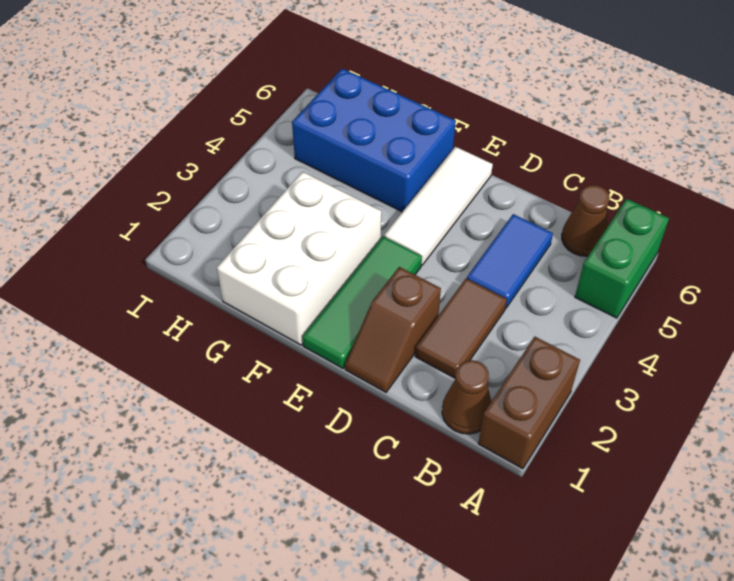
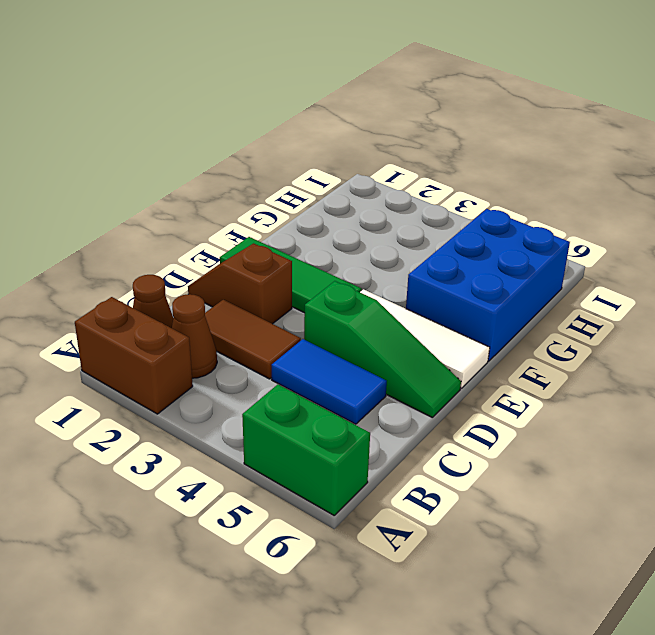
brown cone B6 level 1 -> brown cone B2 level 1
none -> green slope D4:D6 level 1 top 4
white brick F1:G3 level 1 -> none

